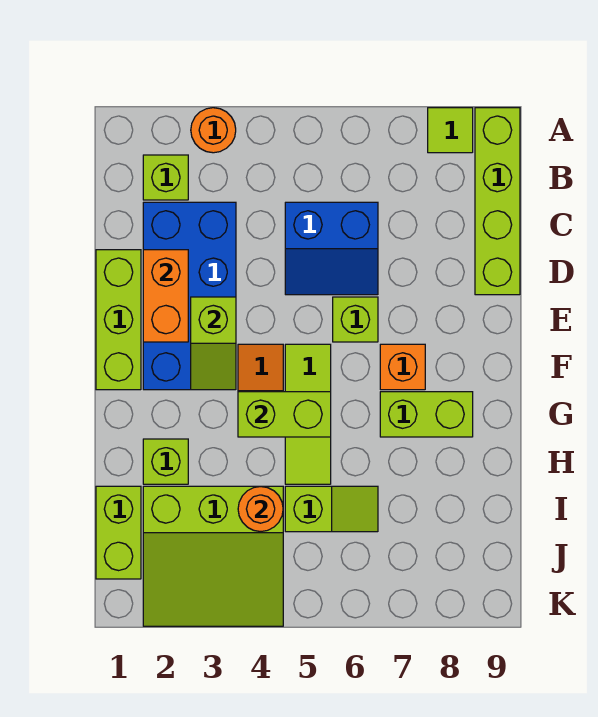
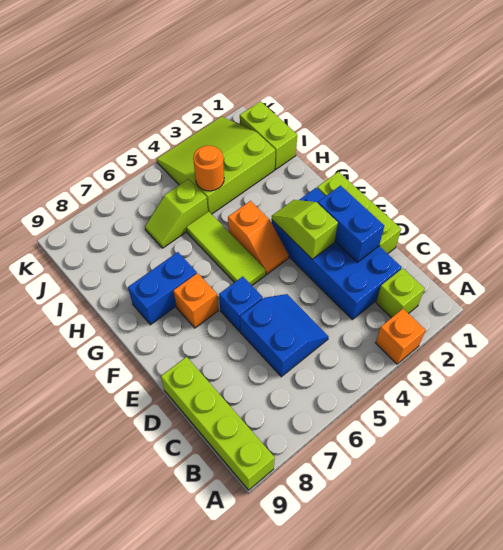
orange round brick A3 level 1 -> orange brick A3 level 1
lime tile A8 level 1 -> none
blue slope C5:D6 level 1 top C -> blue slope C5:D6 level 1 top 6
orange brick D2:E2 level 2 -> blue brick D2:E2 level 2
lime brick E6 level 1 -> blue brick E6 level 1
lime brick G4:G5 level 2 -> none
lime brick G7:G8 level 1 -> blue brick G7:G8 level 1
lime brick H2 level 1 -> none

